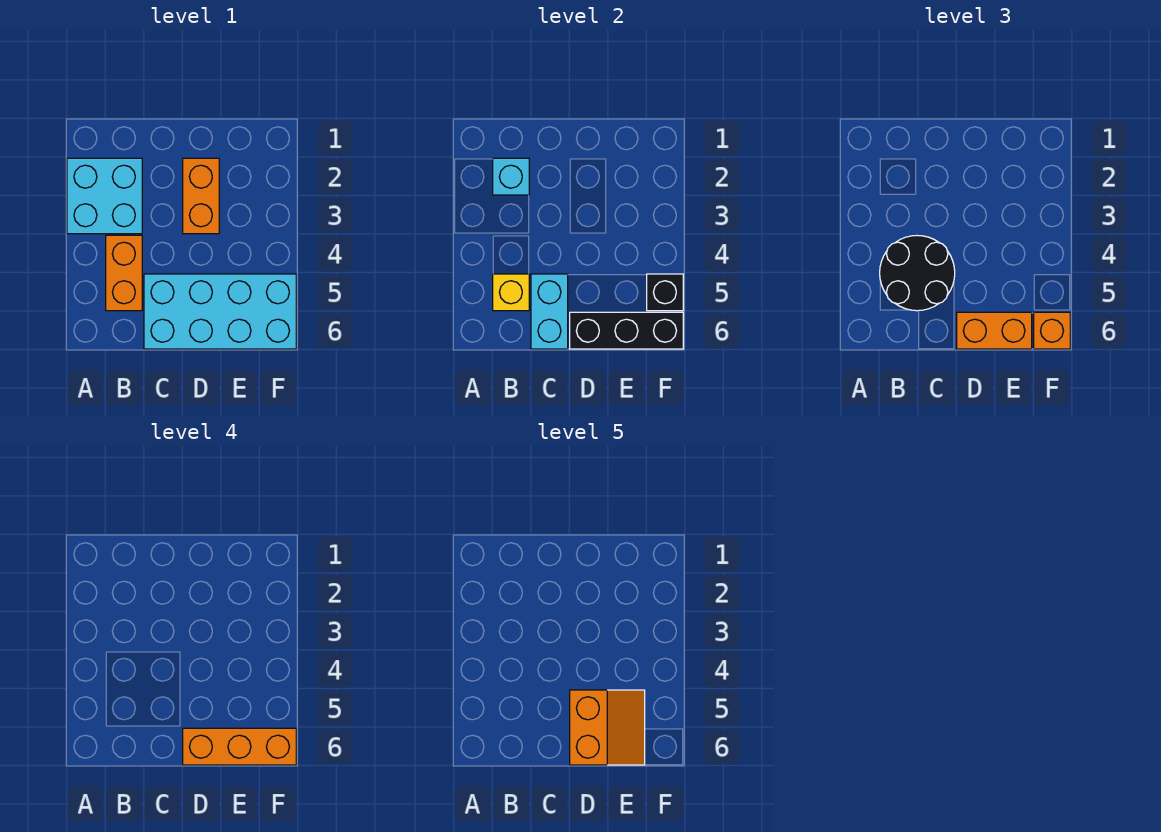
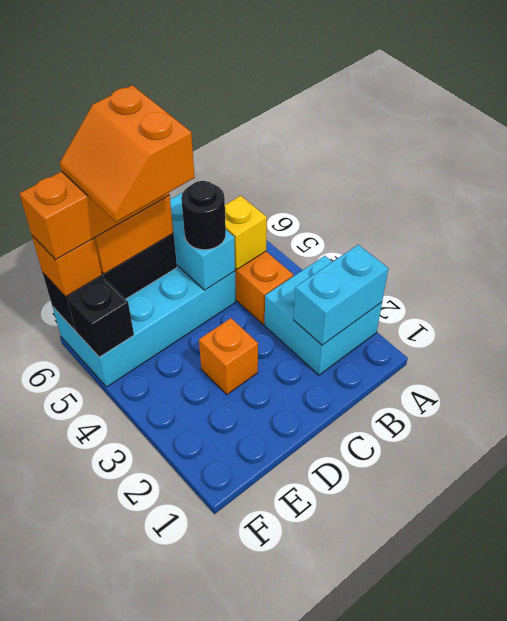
cyan brick B2 level 2 -> cyan brick A2:B2 level 2
black round brick B4:C5 level 3 -> black round brick C5 level 3
orange brick D2:D3 level 1 -> orange brick D3 level 1

